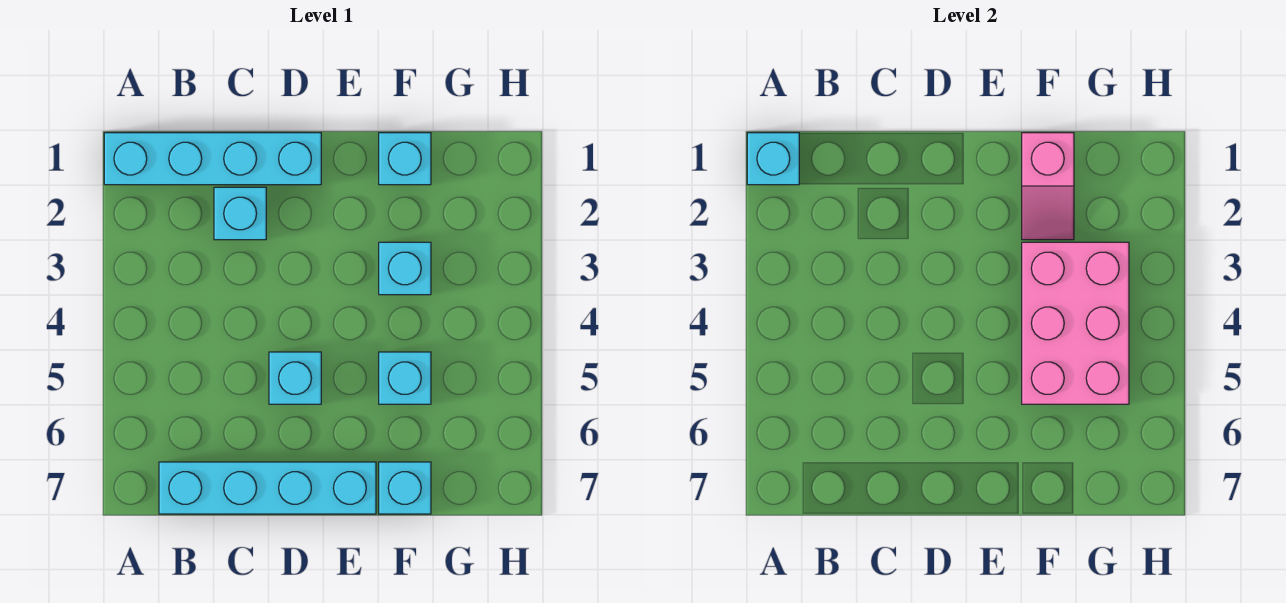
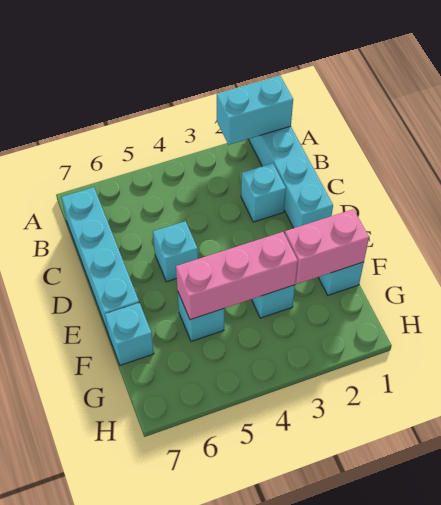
cyan brick A1 level 2 -> cyan brick A1:A2 level 2
pink slope F1:F2 level 2 top 1 -> pink brick F1:F2 level 2
pink brick F3:G5 level 2 -> pink brick F3:F5 level 2

